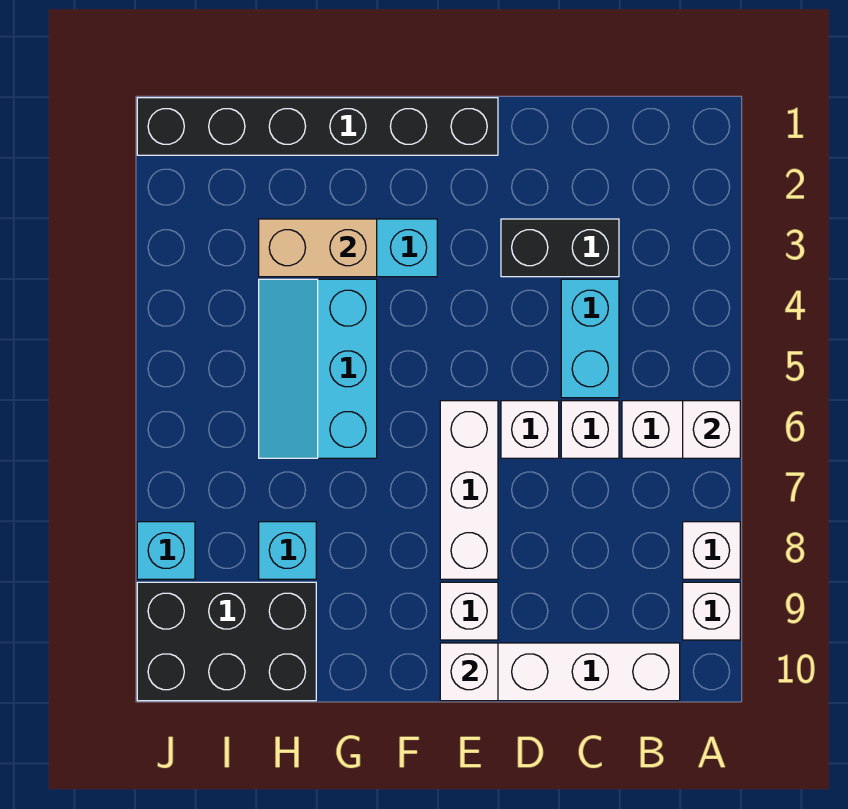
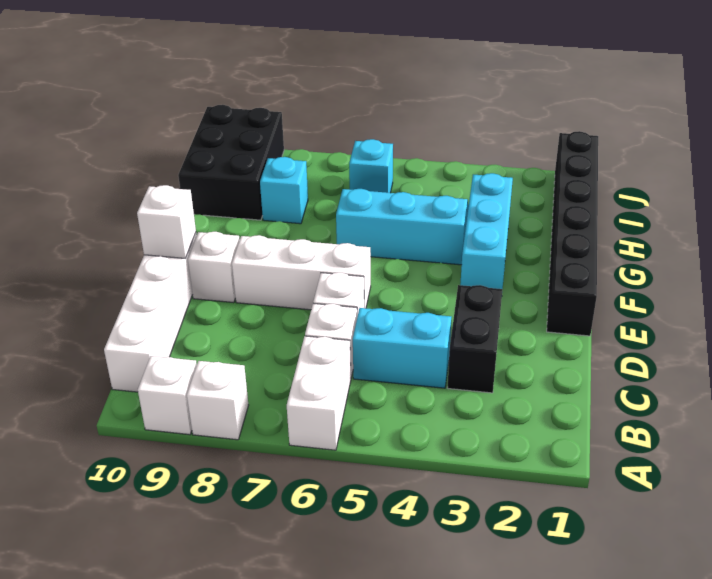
white brick A6 level 2 -> none
tan brick G3:H3 level 2 -> none
cyan brick J8 level 1 -> cyan brick I6 level 1

